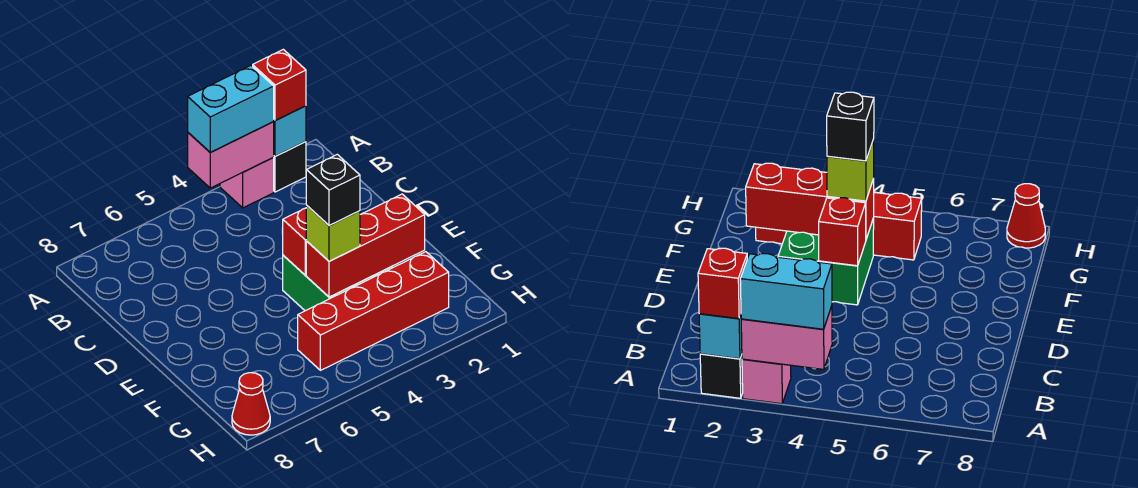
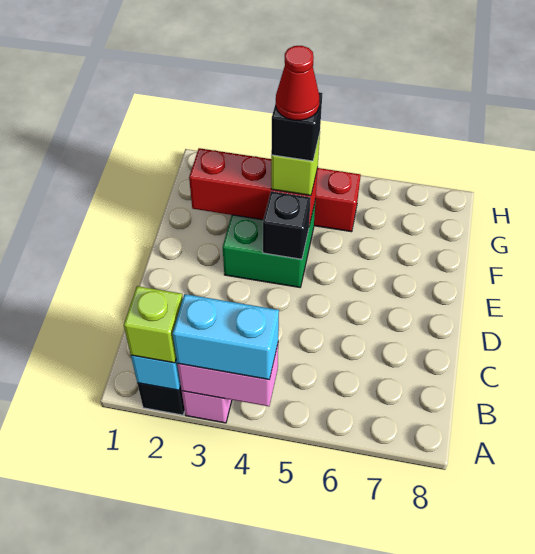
red brick A2 level 3 -> lime brick A2 level 3
red brick E4 level 2 -> black brick E4 level 2
red cone H8 level 1 -> red cone F4 level 5

